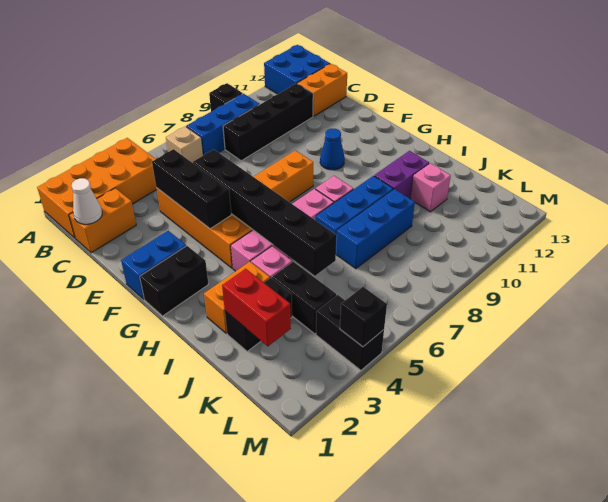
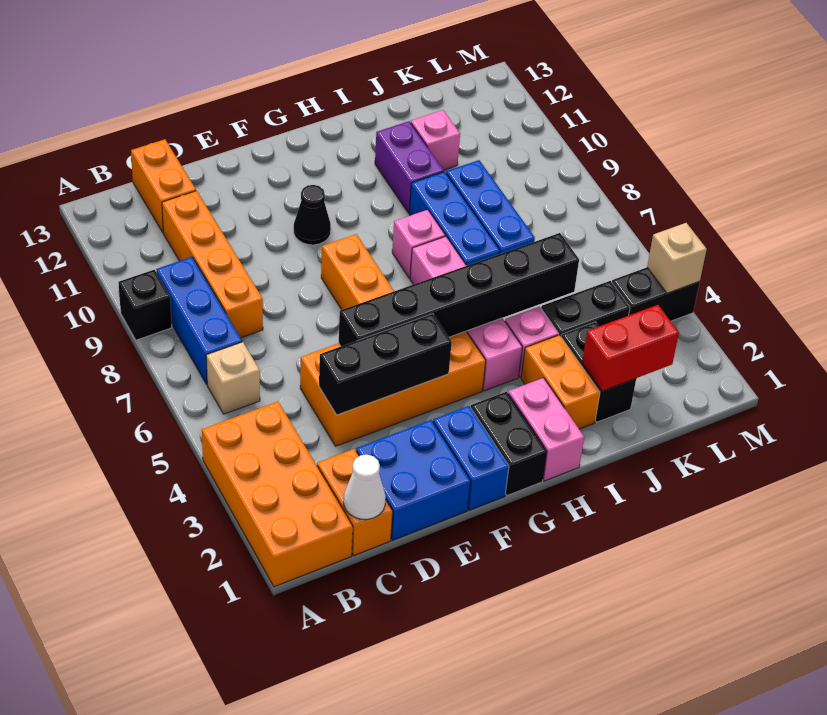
blue brick A12:B13 level 1 -> blue brick D1:E2 level 1
black brick C8:C11 level 1 -> orange brick C8:C11 level 1
blue cone F10 level 1 -> black cone F10 level 1
none -> pink brick H1:H2 level 1
black brick M4 level 2 -> tan brick M4 level 2

